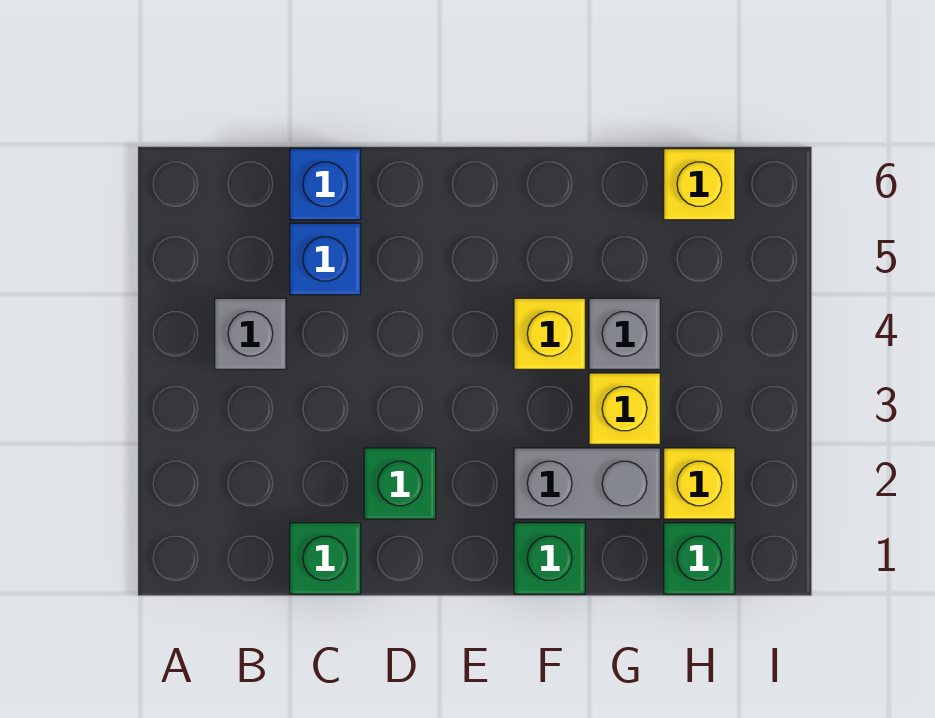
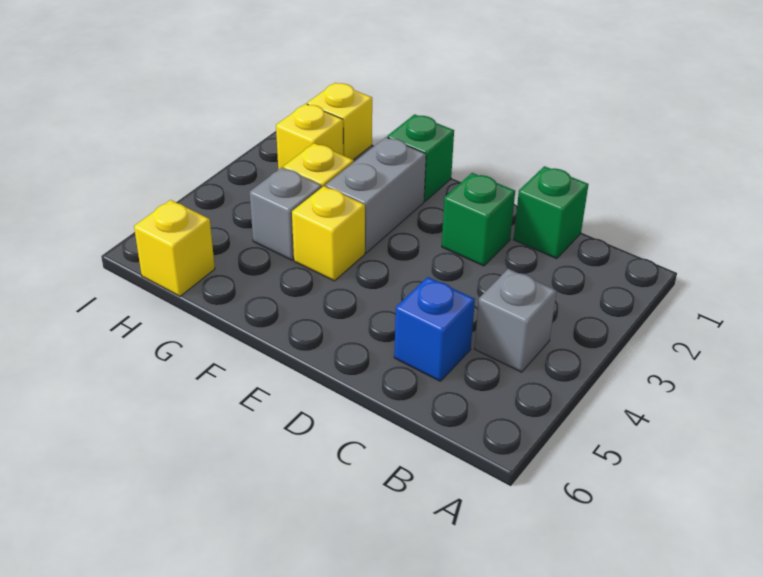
blue brick C6 level 1 -> none
grey brick F2:G2 level 1 -> grey brick F2:F3 level 1
green brick H1 level 1 -> yellow brick H1 level 1

